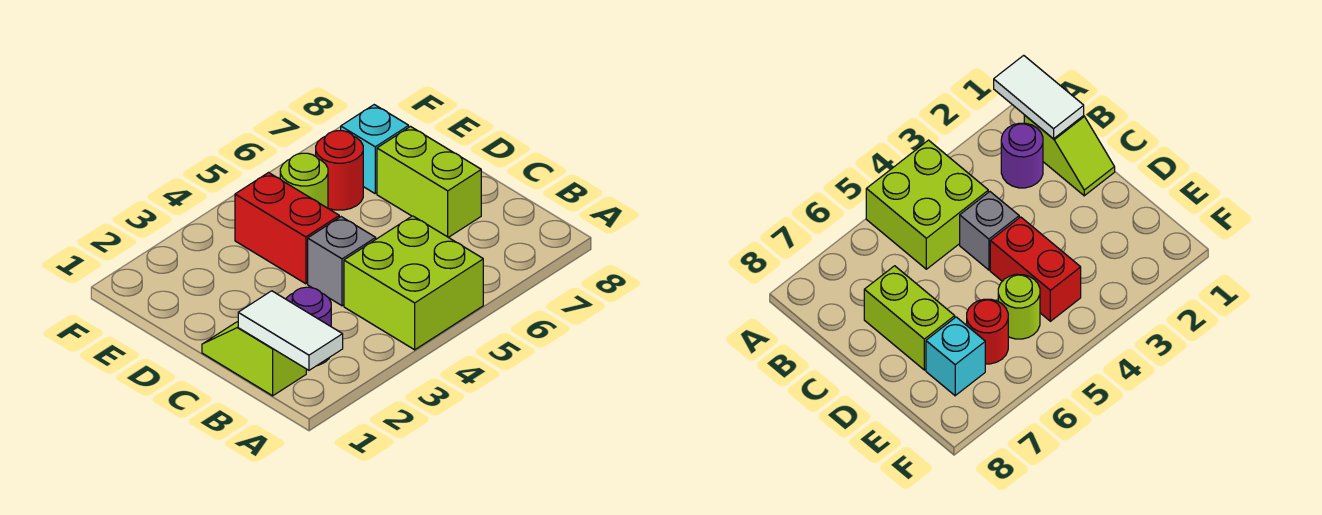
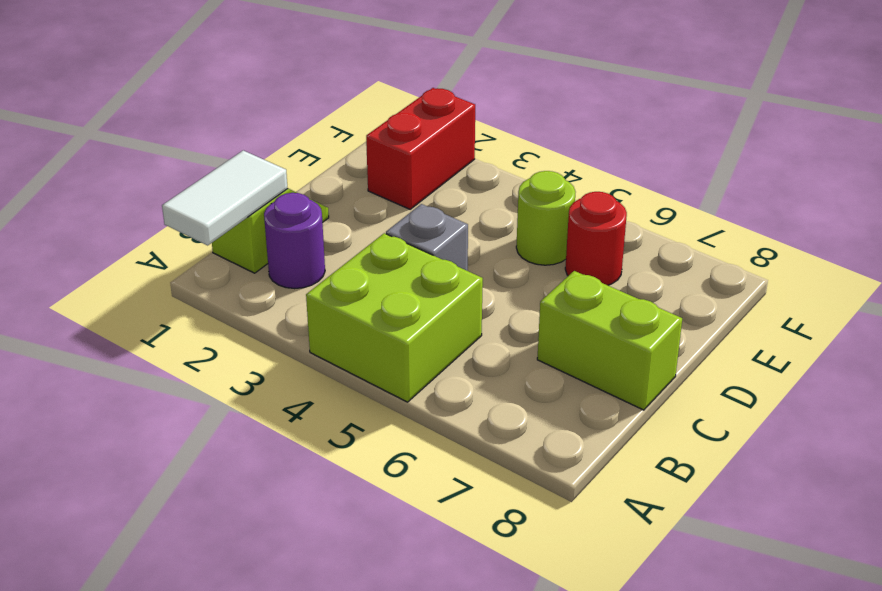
lime brick C7:D7 level 1 -> lime brick C7:C8 level 1
red brick D4:E4 level 1 -> red brick E2:F2 level 1
cyan brick E7 level 1 -> none

